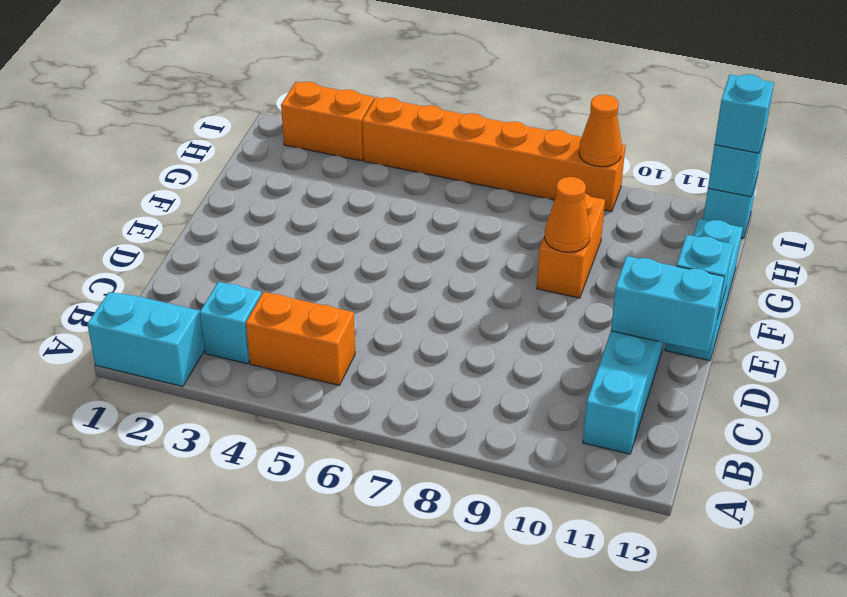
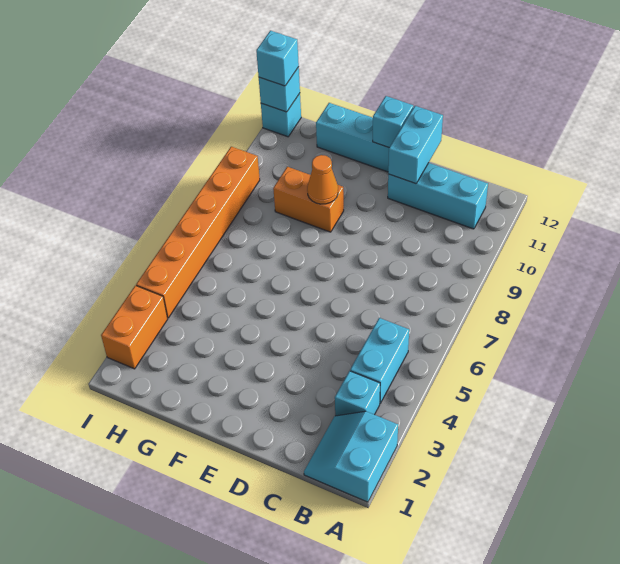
orange brick B4:B5 level 1 -> cyan brick B4:B5 level 1
orange cone I9 level 2 -> none

